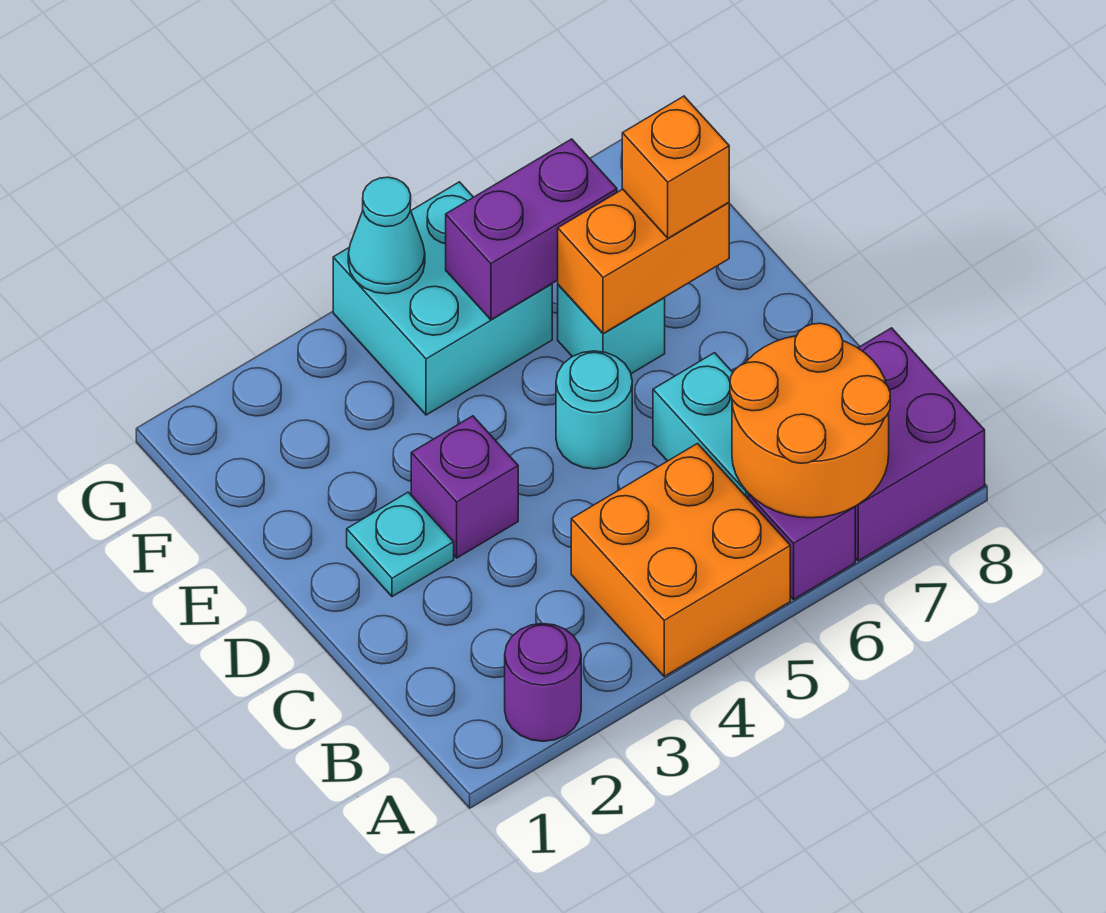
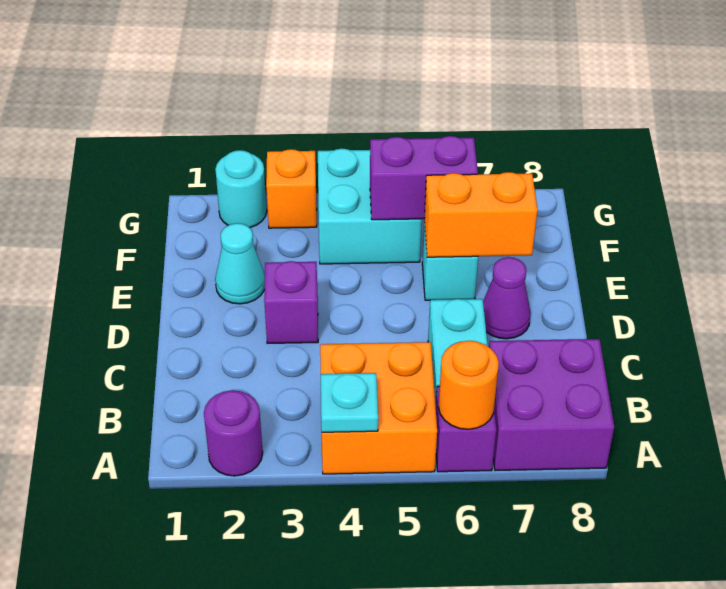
orange round brick A6:B7 level 2 -> orange round brick A6 level 2
cyan plate D2 level 1 -> cyan plate A4 level 2
cyan round brick D5 level 1 -> cyan round brick G2 level 1
none -> purple cone D7 level 1
orange brick E7 level 3 -> orange brick G3 level 1
cyan cone G4 level 2 -> cyan cone E2 level 1

